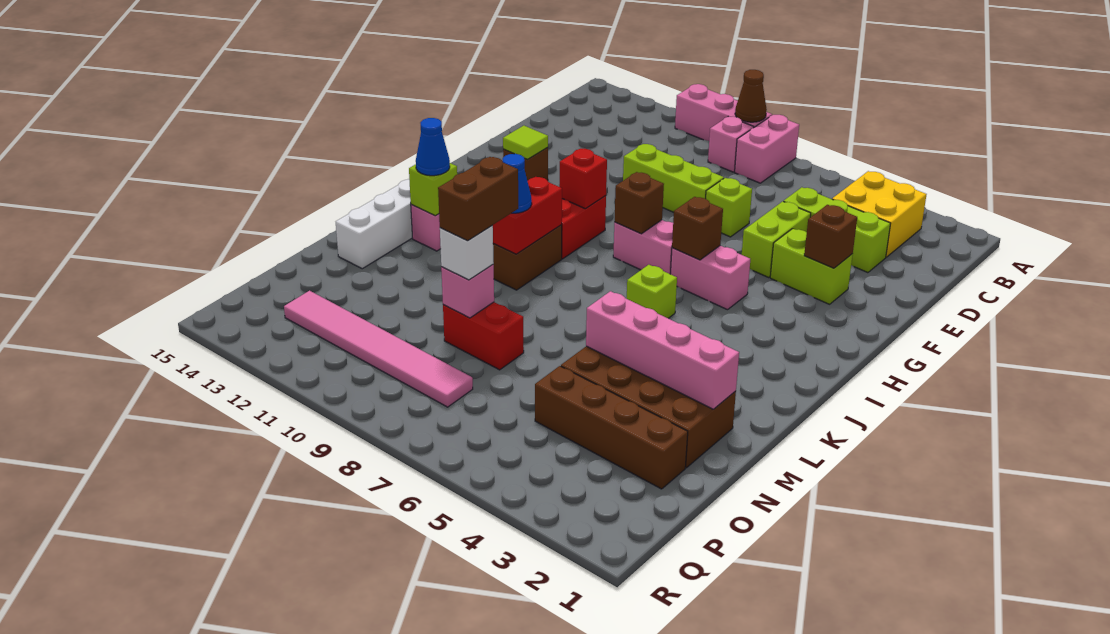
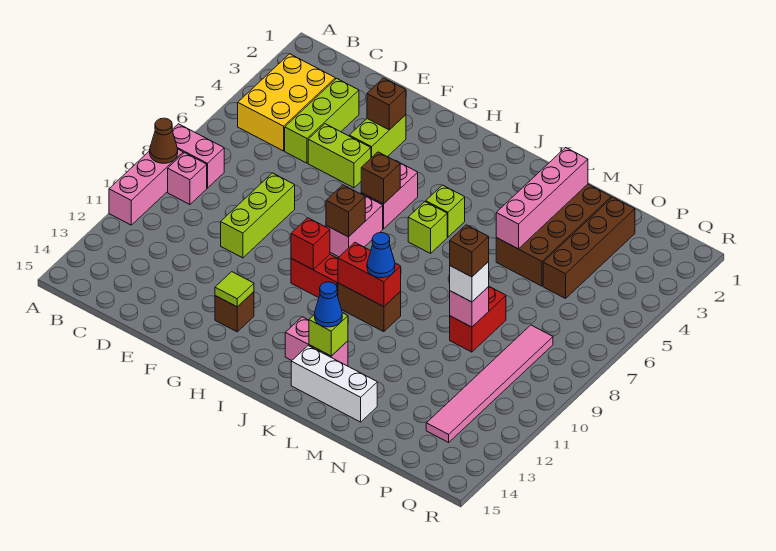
yellow brick B3:C4 level 1 -> yellow brick B3:C5 level 1
lime brick E7 level 1 -> lime brick J5 level 1
brown brick M9:N9 level 4 -> brown brick N9 level 4

